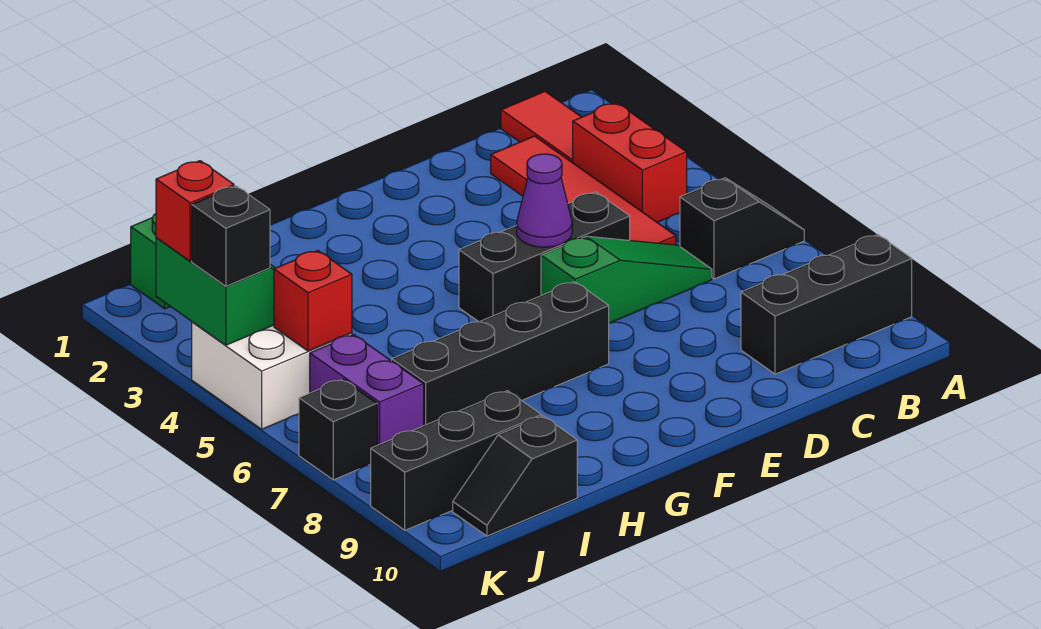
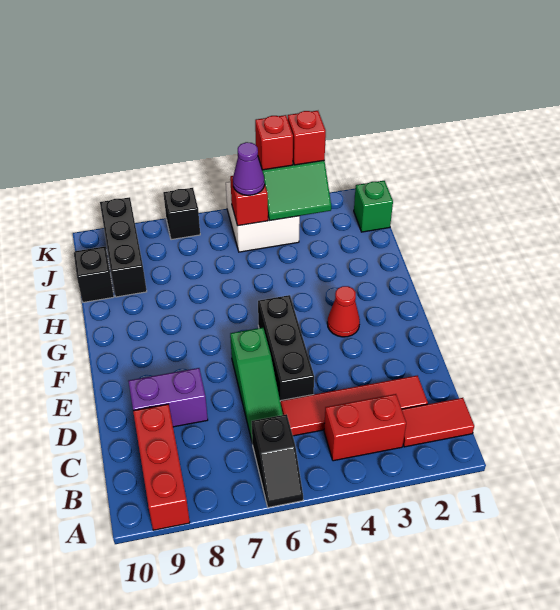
black brick A9:C9 level 1 -> red brick A9:C9 level 1
purple cone E5 level 2 -> purple cone J5 level 3
none -> red cone F3 level 1
black brick F7:I7 level 1 -> none
purple brick J6:J7 level 1 -> purple brick D8:D9 level 1
black brick K4 level 3 -> red brick K4 level 3

